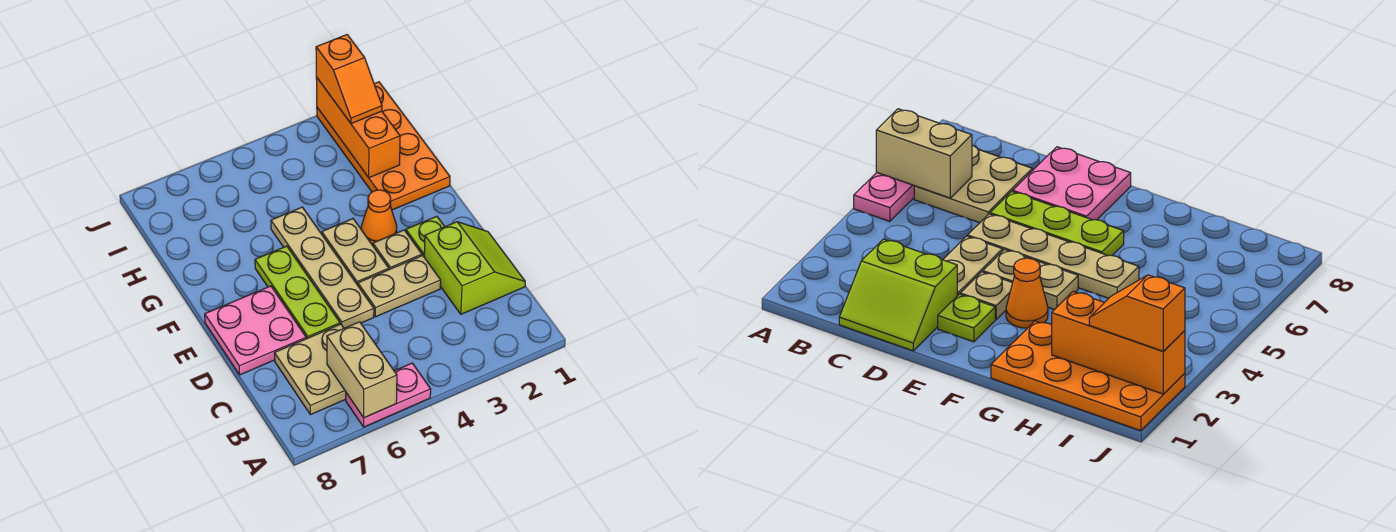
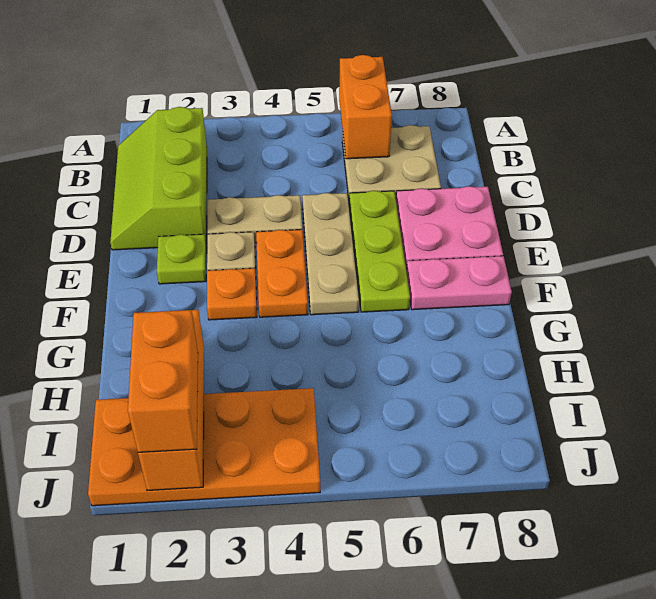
pink plate A5:A6 level 1 -> pink plate F7:F8 level 1
tan brick A6:B6 level 2 -> orange brick A6:B6 level 2
lime slope C1:D2 level 1 top 2 -> lime slope B1:D2 level 1 top 2
tan plate D5:G5 level 1 -> tan plate D5:F5 level 1
tan plate E4:F4 level 1 -> orange plate E4:F4 level 1
orange cone F3 level 1 -> orange plate F3 level 1
orange plate G1:J2 level 1 -> orange plate I1:J4 level 1
orange slope I2:J2 level 3 top J -> orange brick I2:J2 level 3

